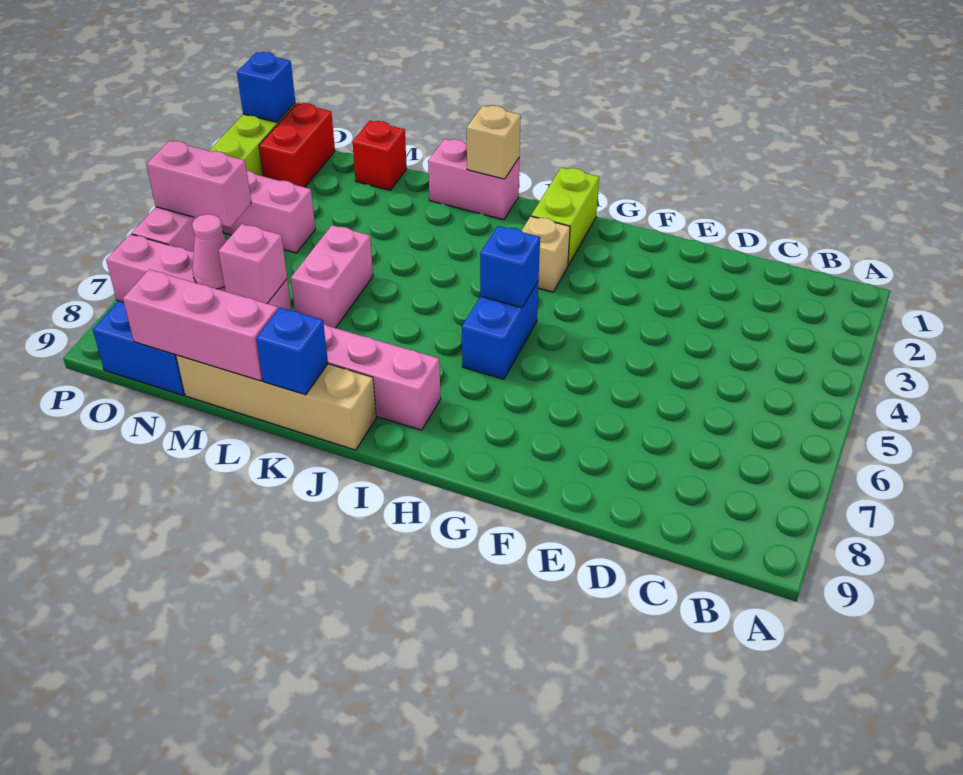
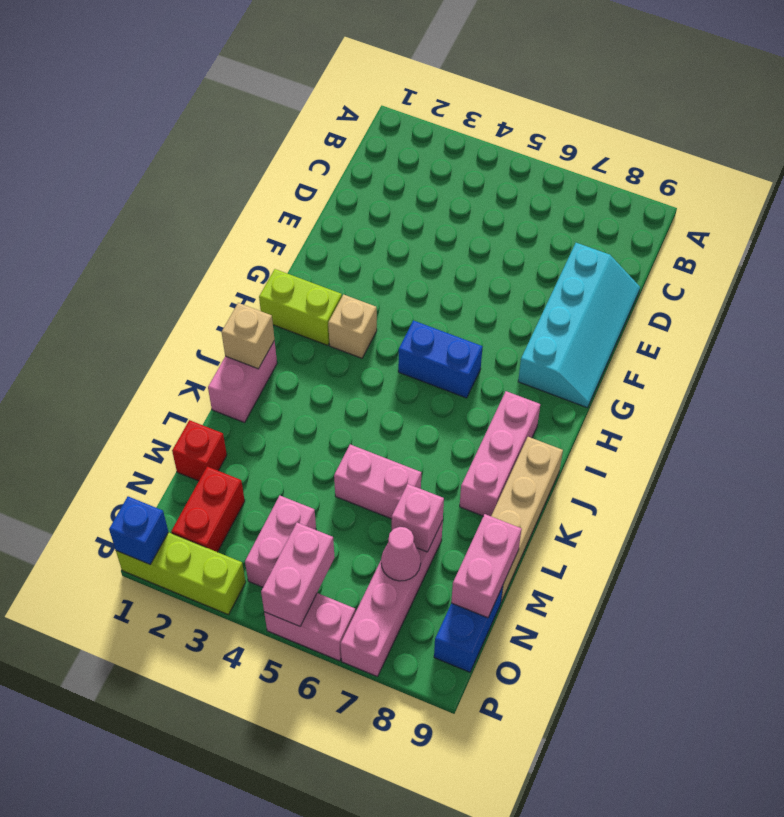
none -> cyan slope D8:G9 level 1 top 8
blue brick H5 level 2 -> none
blue brick K9 level 2 -> none
pink brick L9:N9 level 2 -> pink brick M9:N9 level 2
red brick O1:O2 level 1 -> red brick N2:O2 level 1

